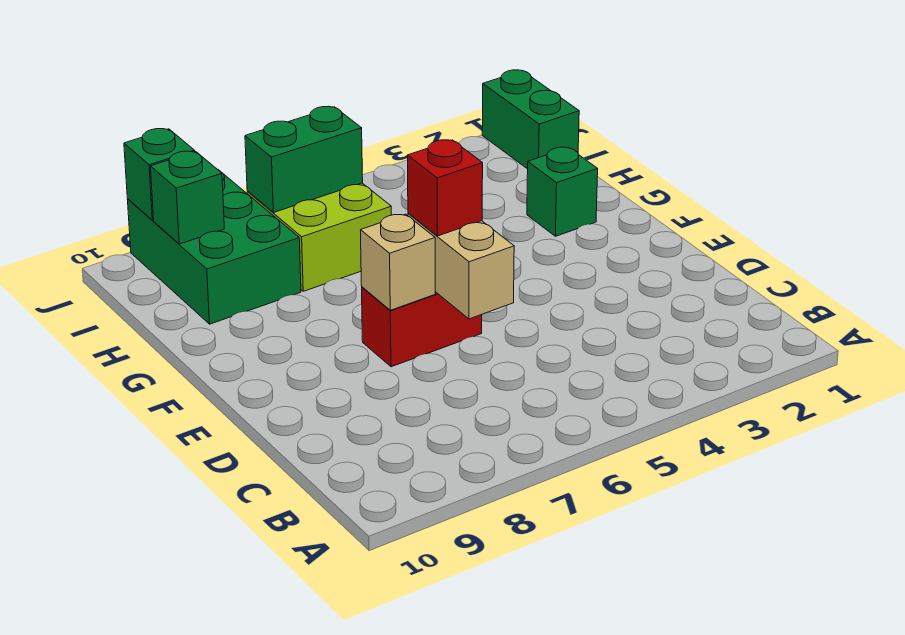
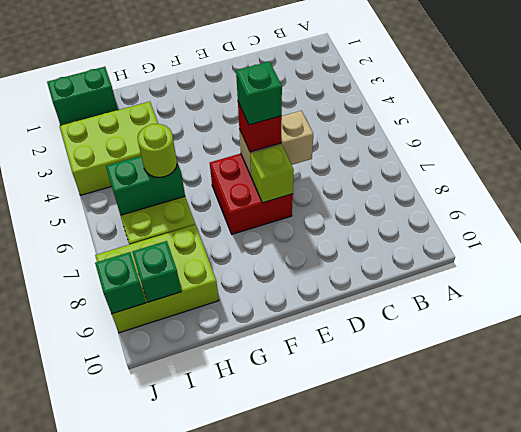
red brick E6:E7 level 1 -> red brick E6:F7 level 1
tan brick E7 level 2 -> lime brick E7 level 2
green brick G2 level 1 -> green brick E6 level 4
none -> lime brick H3:J4 level 1
none -> lime round brick H6 level 3
green brick H8:J9 level 1 -> lime brick H8:J9 level 1
green brick I6:I7 level 2 -> green brick H6:I6 level 2

